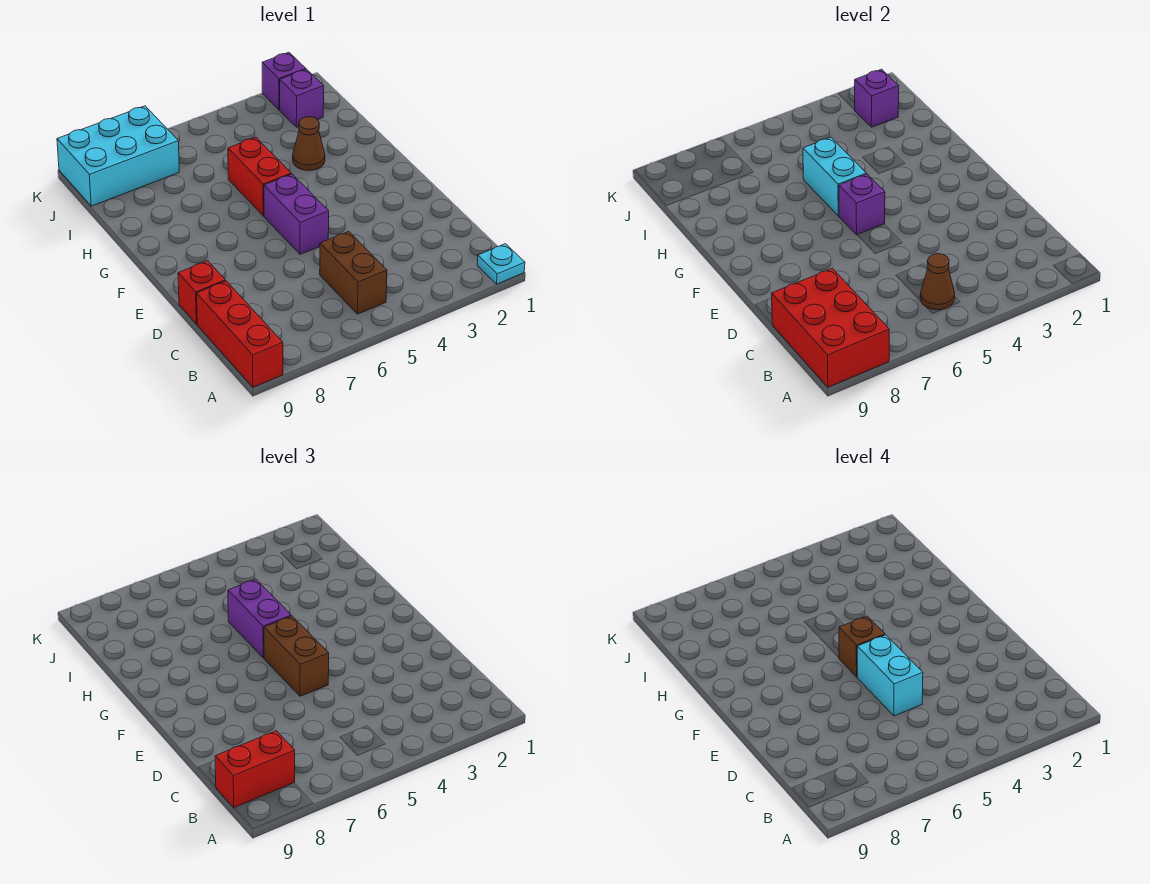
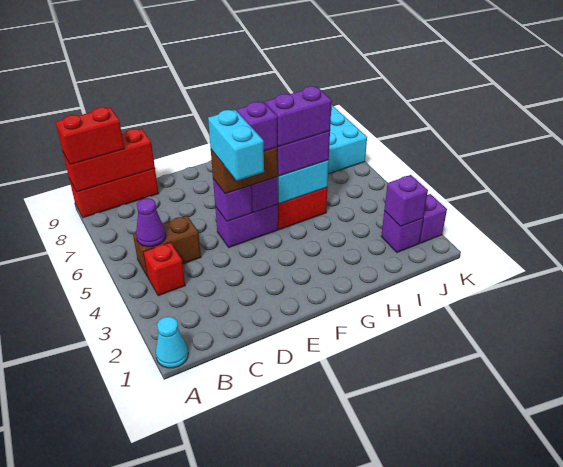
cyan plate A1 level 1 -> cyan cone A1 level 1
red brick A8:C9 level 2 -> red brick A9:C9 level 2
brown cone B5 level 2 -> purple cone B5 level 2
red brick B8:B9 level 3 -> red brick A9:B9 level 3
cyan brick D5:E5 level 4 -> cyan brick E4:E5 level 4
red brick D9 level 1 -> red brick B4 level 1
none -> purple brick E5 level 2
brown brick F5 level 4 -> purple brick F5 level 4
none -> purple brick G5:H5 level 4
brown cone H3 level 1 -> none

